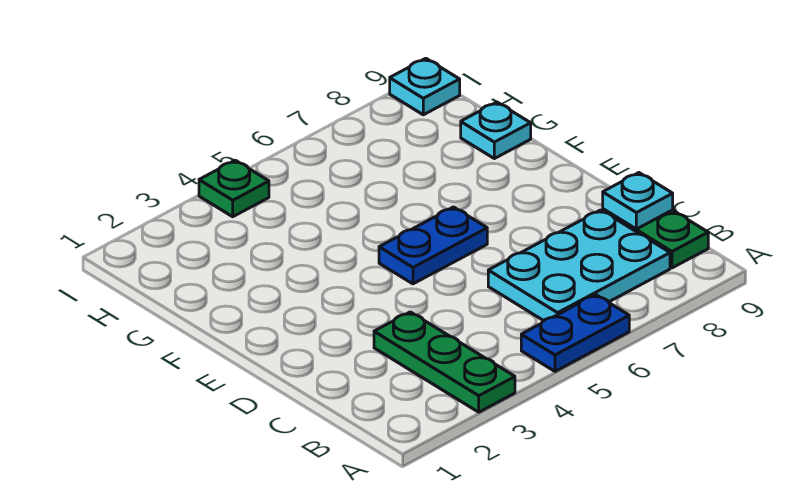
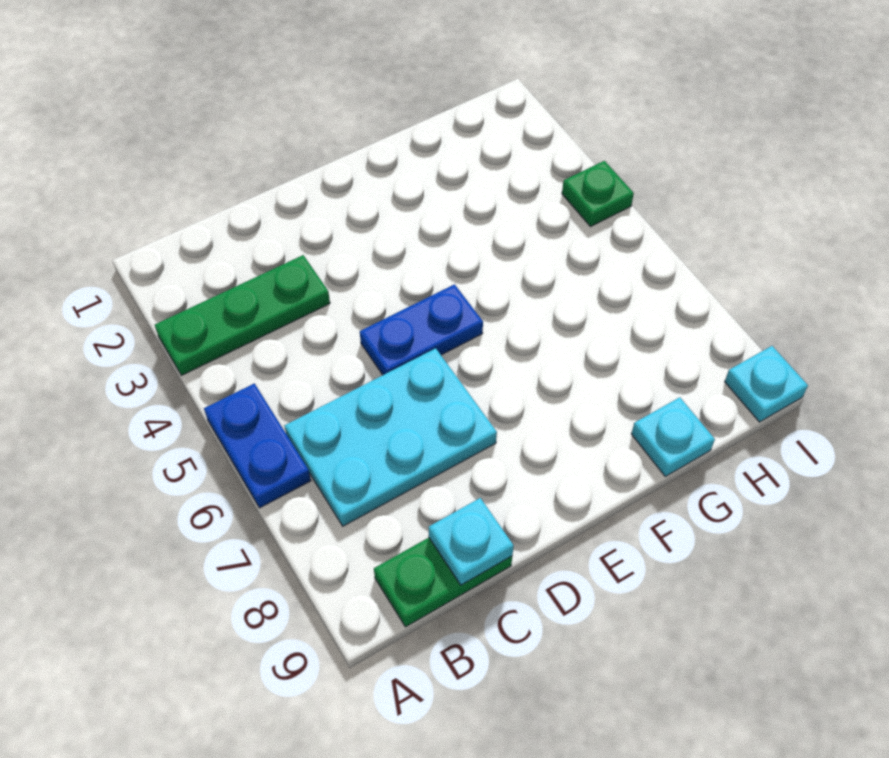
cyan plate B6:C8 level 1 -> cyan plate B6:D7 level 1
blue plate E5:E6 level 1 -> blue plate D5:E5 level 1

